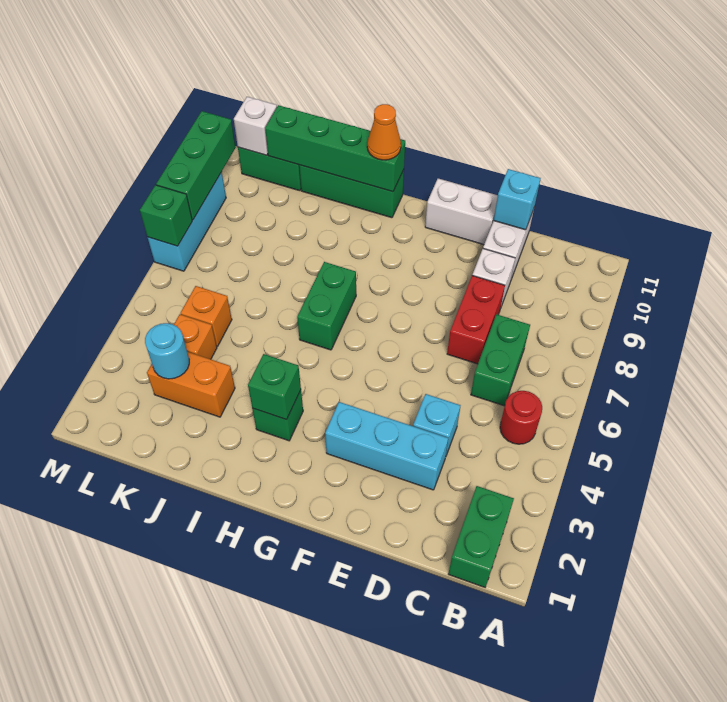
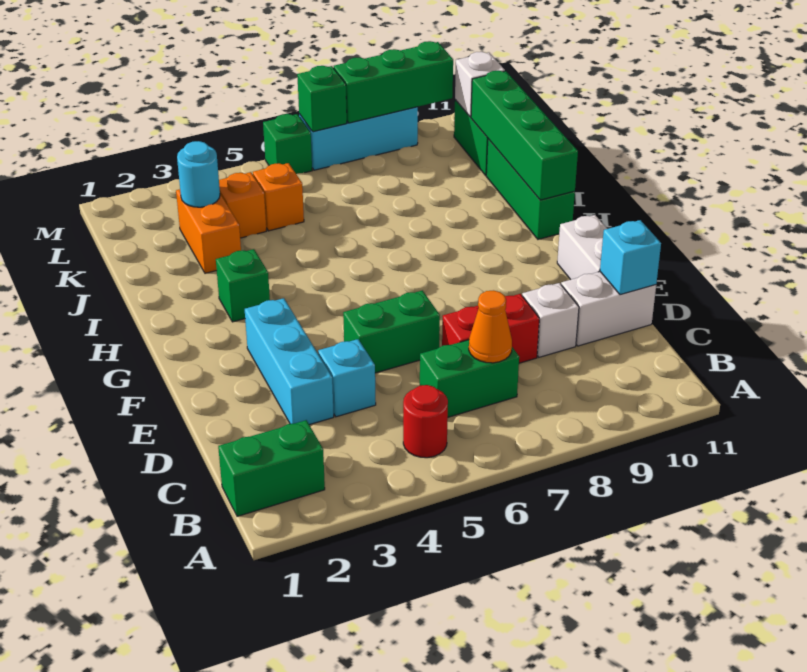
green brick H3 level 2 -> green brick M6 level 1
green brick H6:H7 level 1 -> green brick E5:E6 level 1
orange cone H11 level 3 -> orange cone C7 level 2

